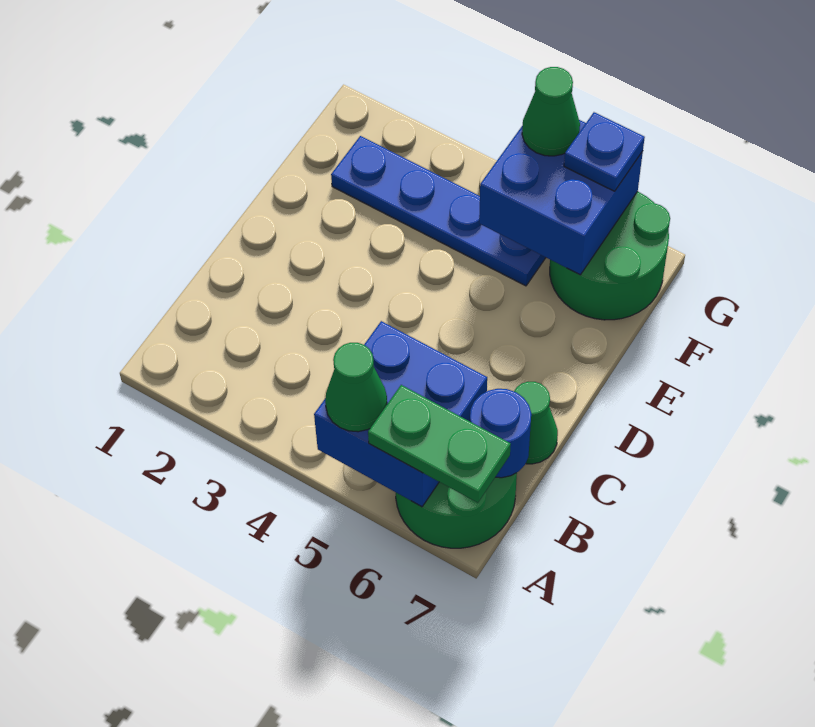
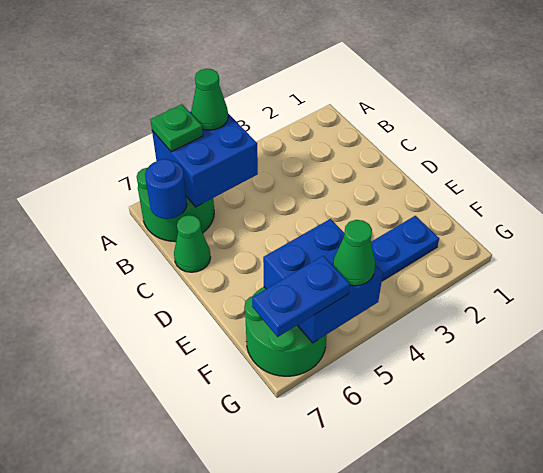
green plate A6:A7 level 3 -> green plate A6 level 3
blue plate G6 level 3 -> blue plate G6:G7 level 3

